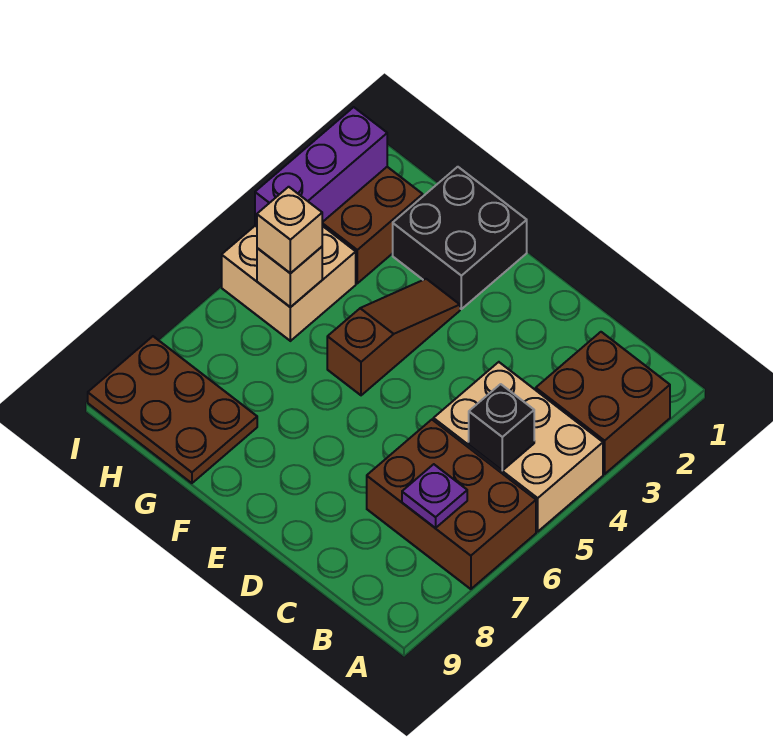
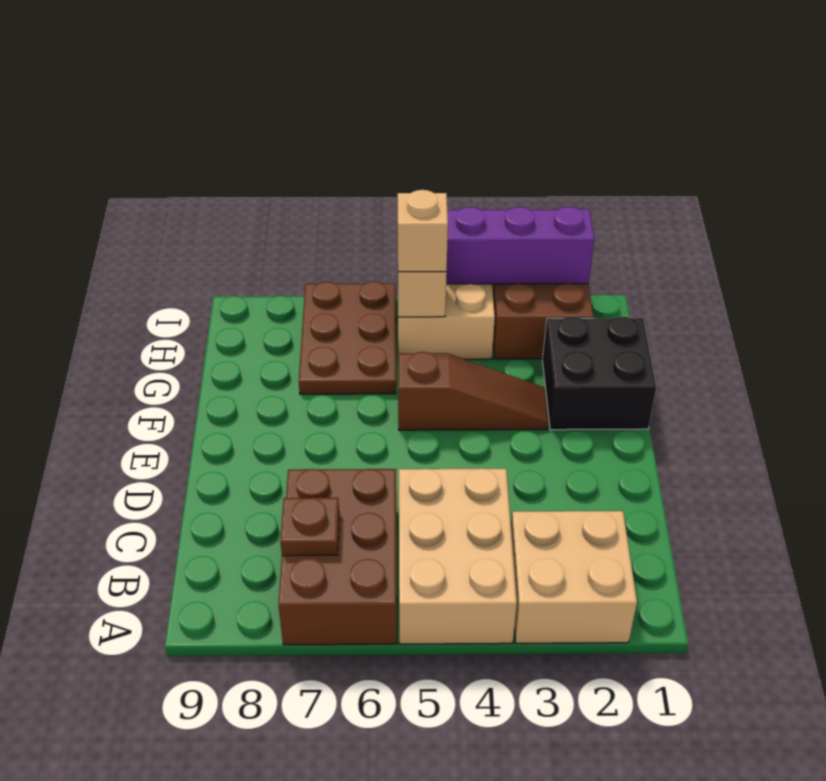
brown brick A2:B3 level 1 -> tan brick A2:B3 level 1
black brick B5 level 2 -> none
purple plate B7 level 2 -> brown plate B7 level 2
brown plate G8:I9 level 1 -> brown plate G6:I7 level 1

